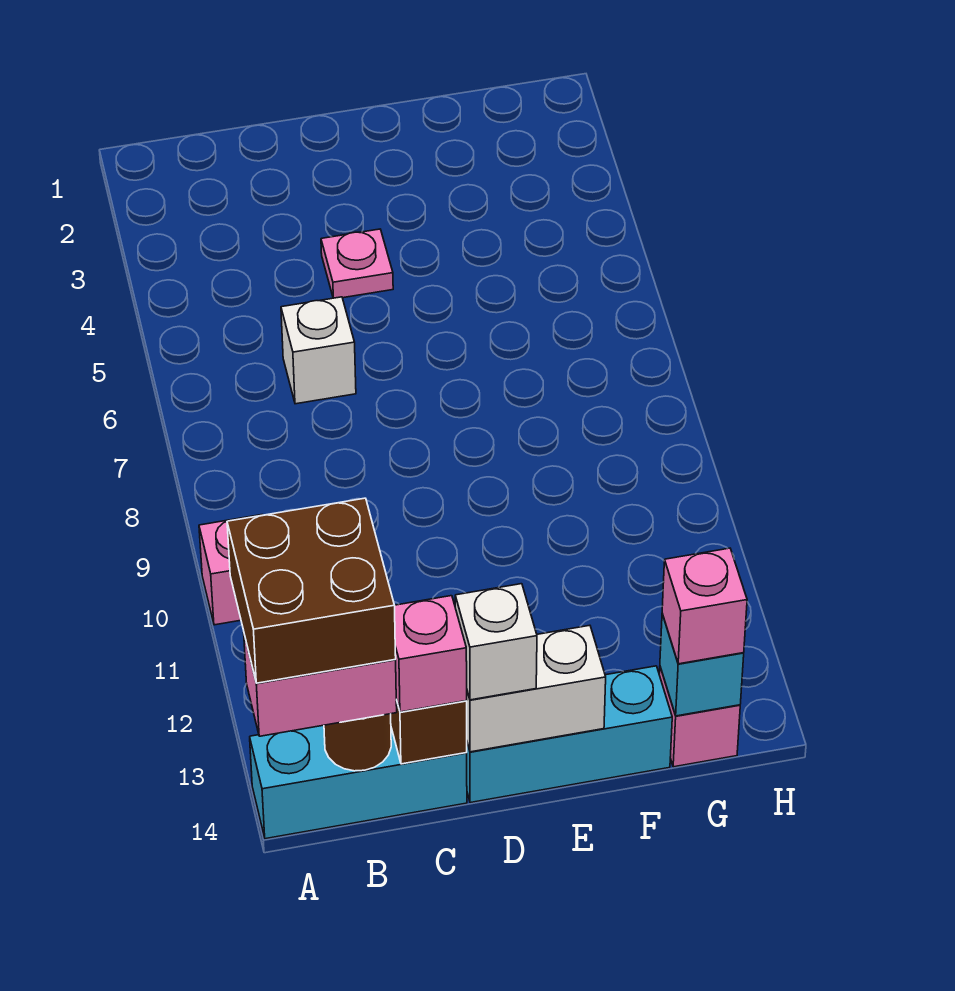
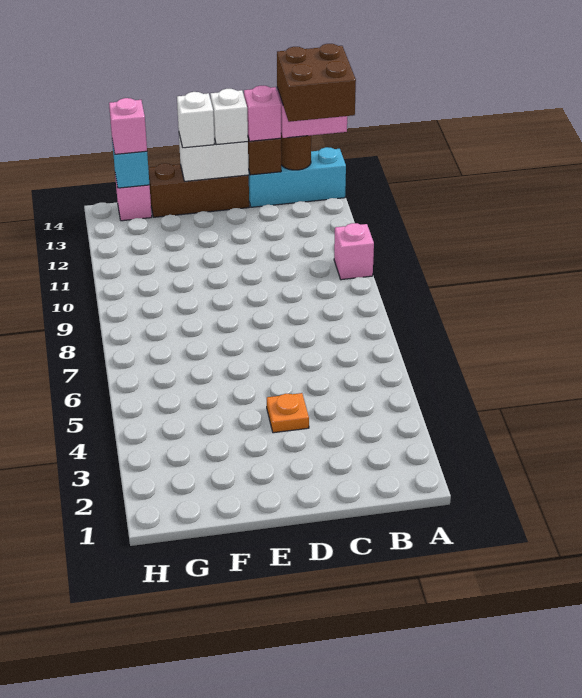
white brick C6 level 1 -> white brick E14 level 3
pink plate D4 level 1 -> orange plate D4 level 1
cyan brick D14:F14 level 1 -> brown brick D14:F14 level 1

